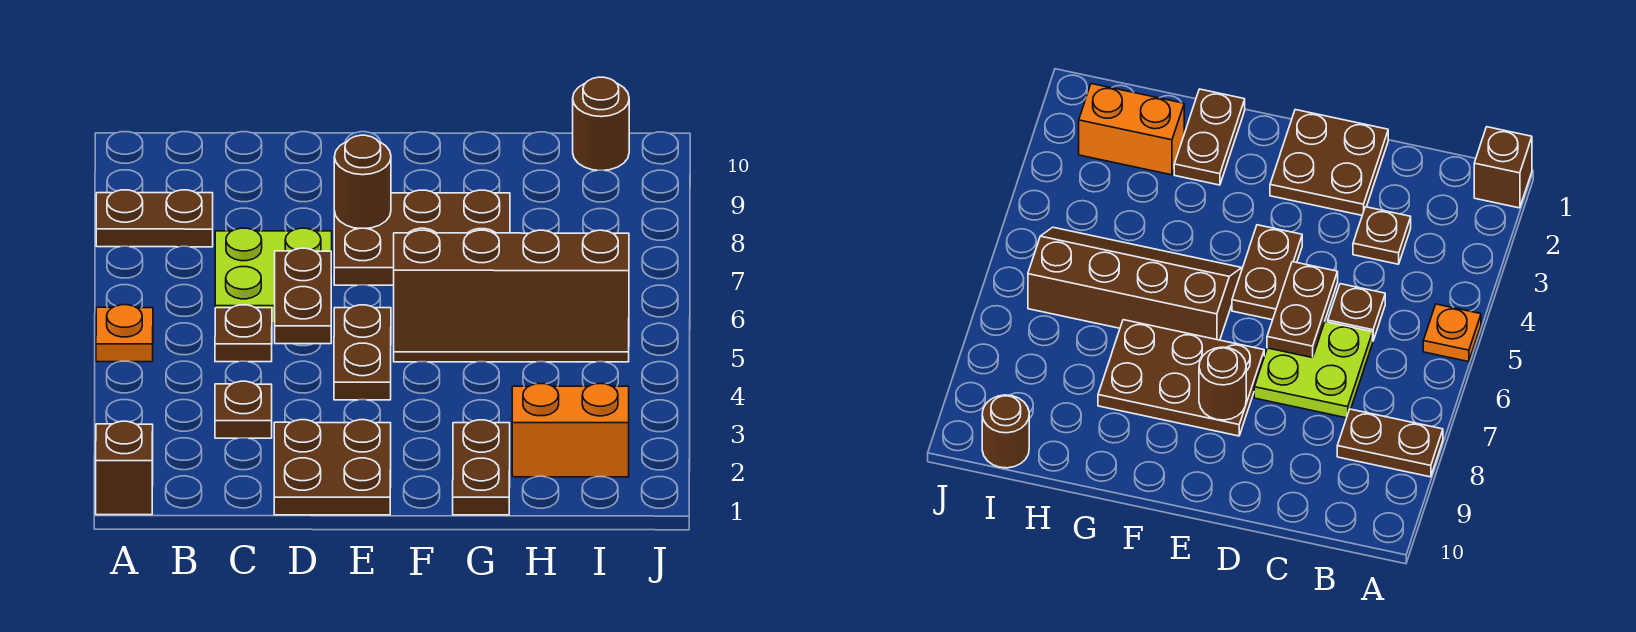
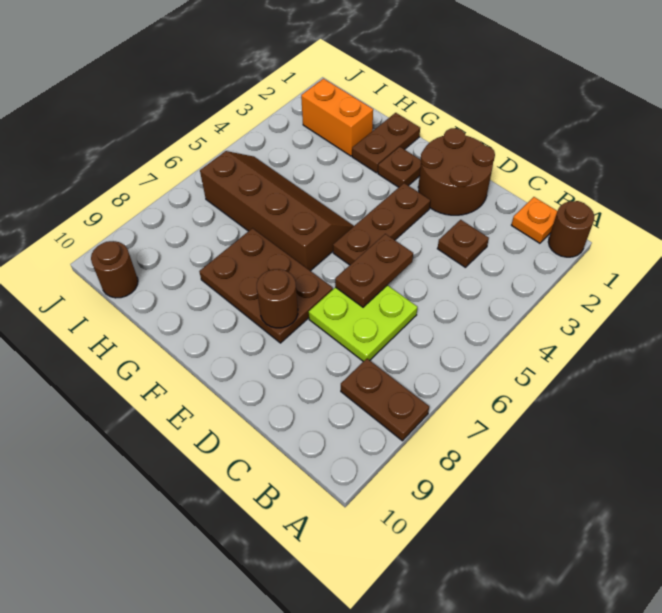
brown brick A1 level 1 -> brown round brick A1 level 1
orange plate A5 level 1 -> orange plate B1 level 1
brown plate C5 level 1 -> brown plate F2 level 1
brown plate D1:E2 level 1 -> brown round brick D1:E2 level 1
brown plate E4:E5 level 1 -> brown plate E3:E5 level 1

